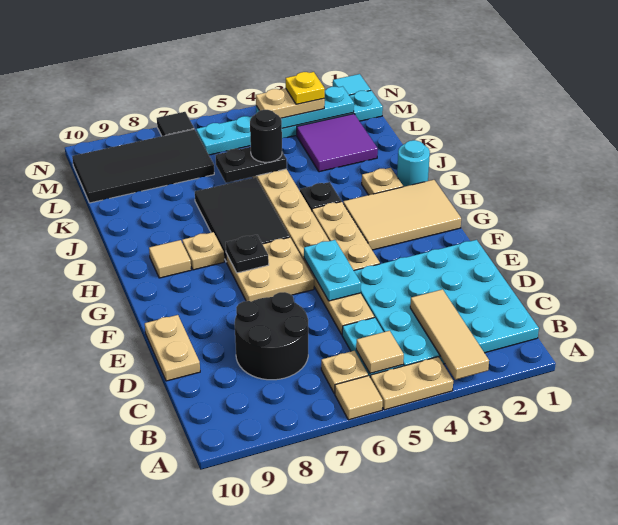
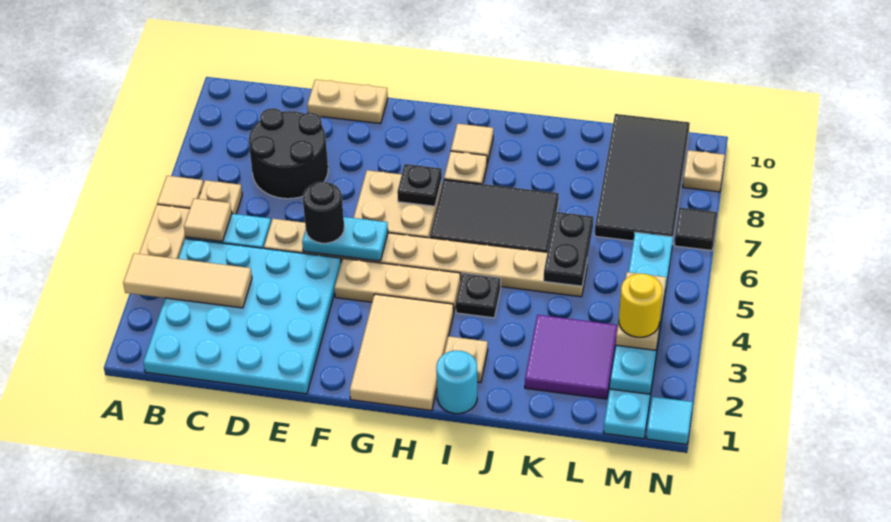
black round brick K5 level 3 -> black round brick E5 level 3
yellow plate M3 level 4 -> yellow round brick M3 level 4
none -> tan plate N9 level 1

